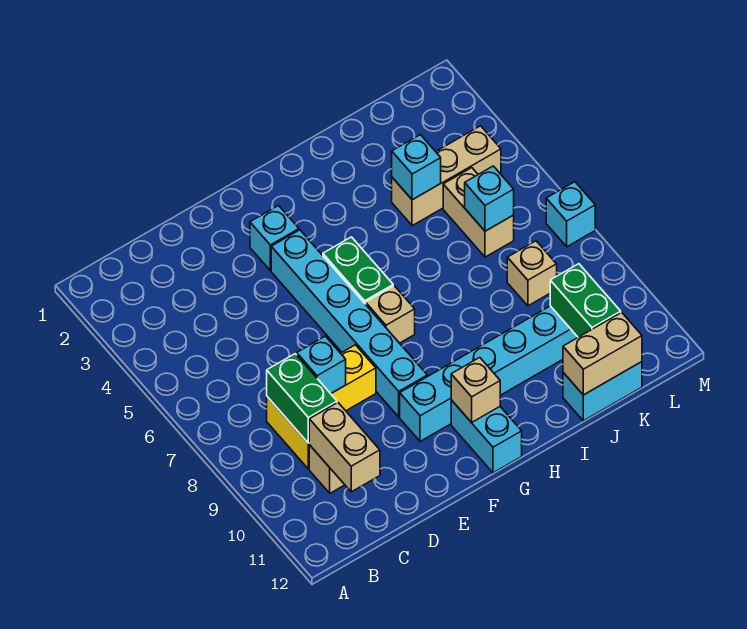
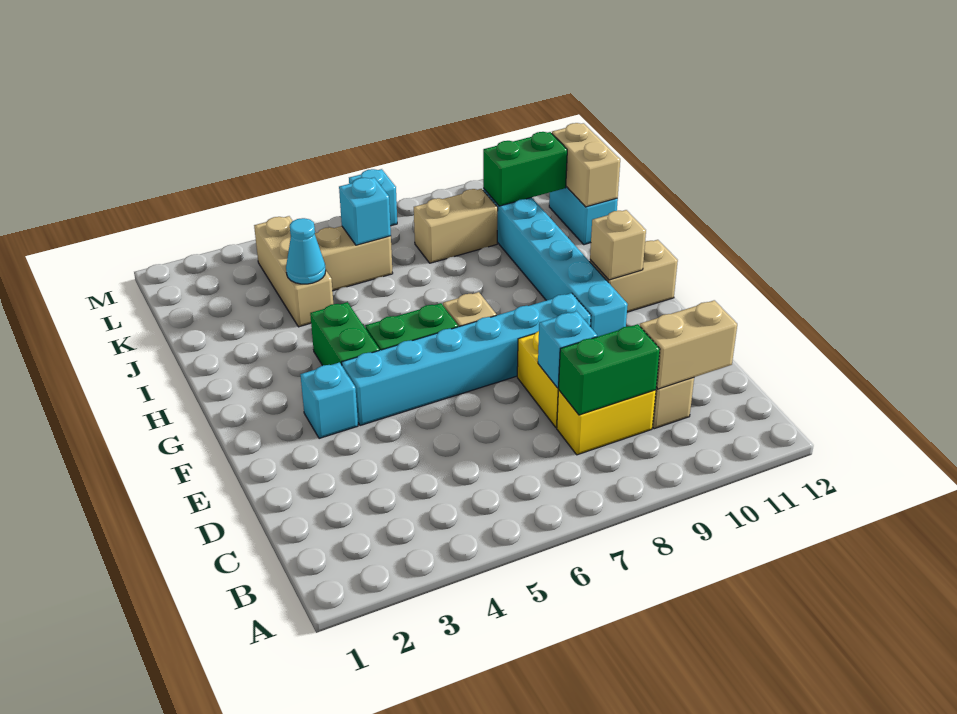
none -> green brick G4:H4 level 1
cyan brick G11:G12 level 1 -> tan brick G11:G12 level 1
cyan brick J4 level 2 -> cyan cone J4 level 2
tan brick K8 level 1 -> tan brick K8:K9 level 1

